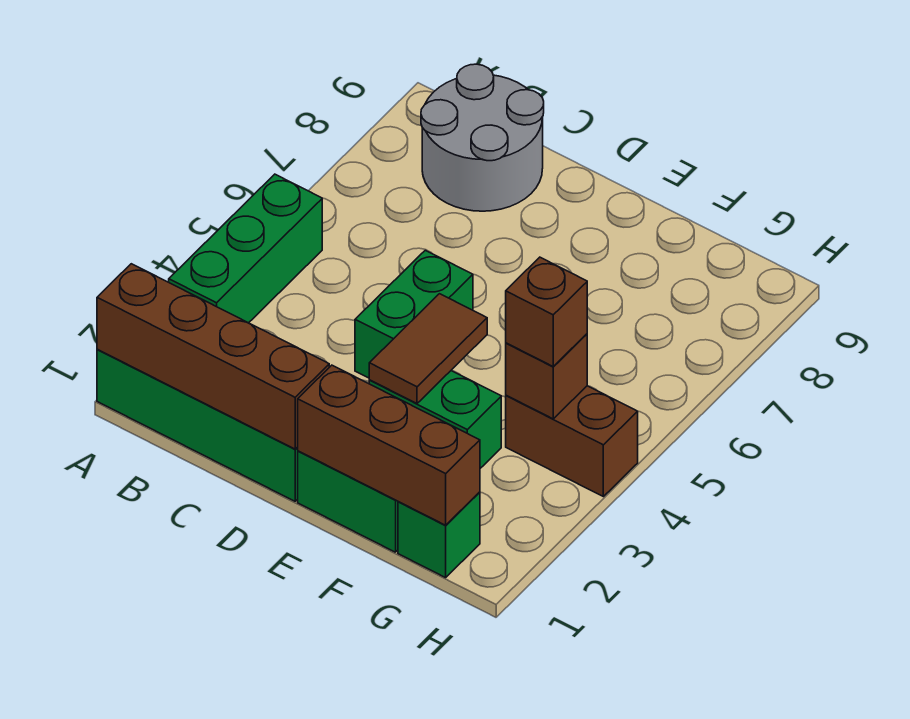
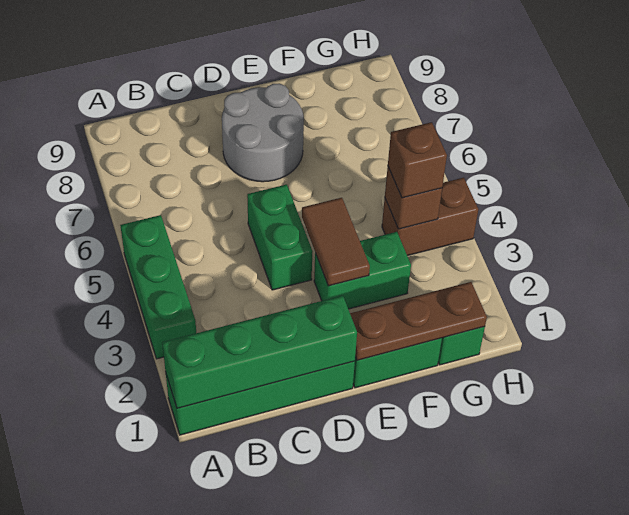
brown brick A1:D1 level 2 -> green brick A1:D1 level 2
grey round brick B8:C9 level 1 -> grey round brick D7:E8 level 1
brown brick E1:G1 level 2 -> brown plate E1:G1 level 2

